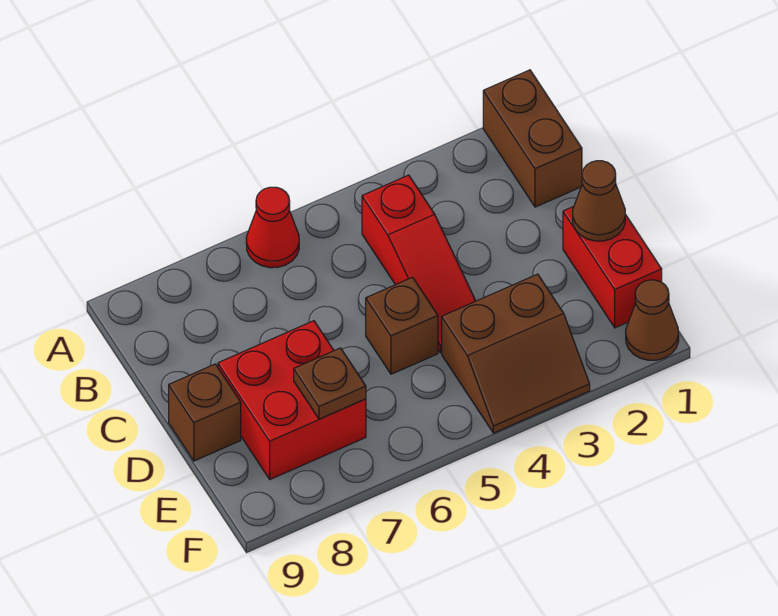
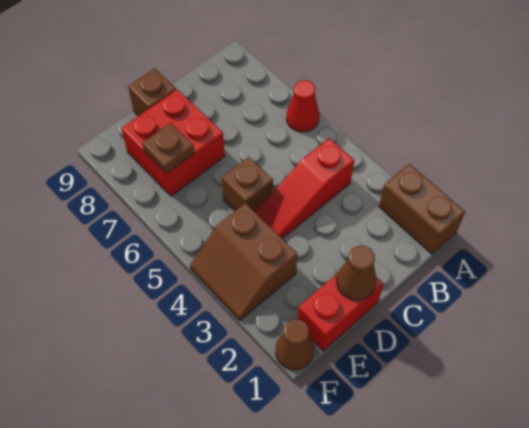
brown brick A1:B1 level 1 -> brown brick A1:A2 level 1

